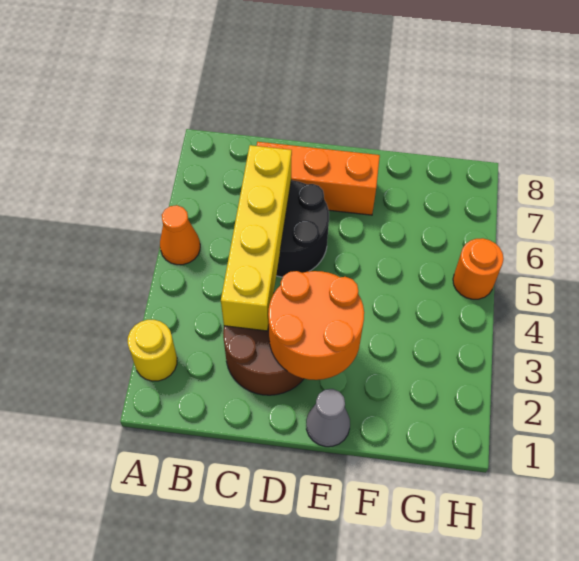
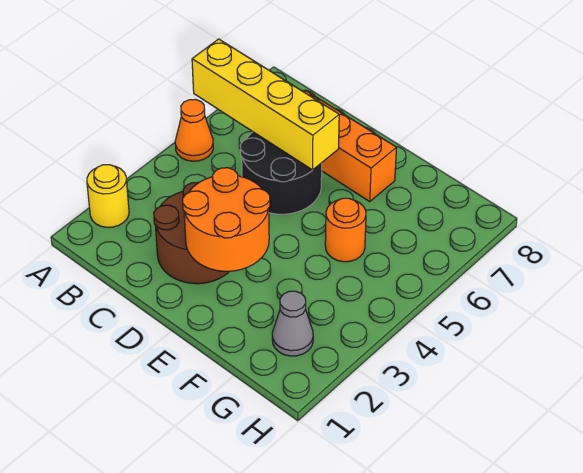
yellow brick C3:C6 level 2 -> yellow brick A6:D6 level 2
grey cone E1 level 1 -> grey cone G2 level 1
orange round brick H5 level 1 -> orange round brick F5 level 1

